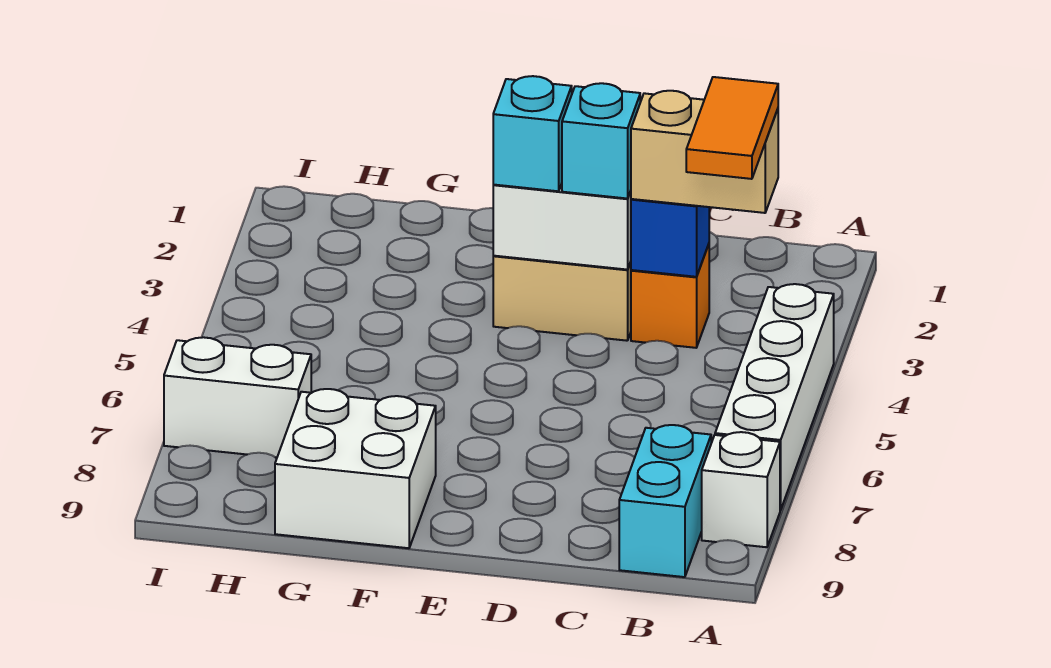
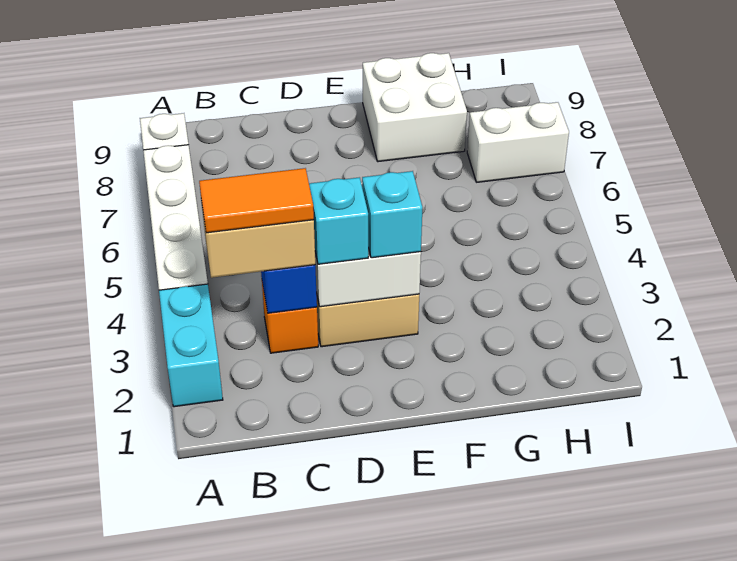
orange tile B3:B4 level 4 -> orange tile B3:C3 level 4
cyan brick B8:B9 level 1 -> cyan brick A2:A3 level 1

